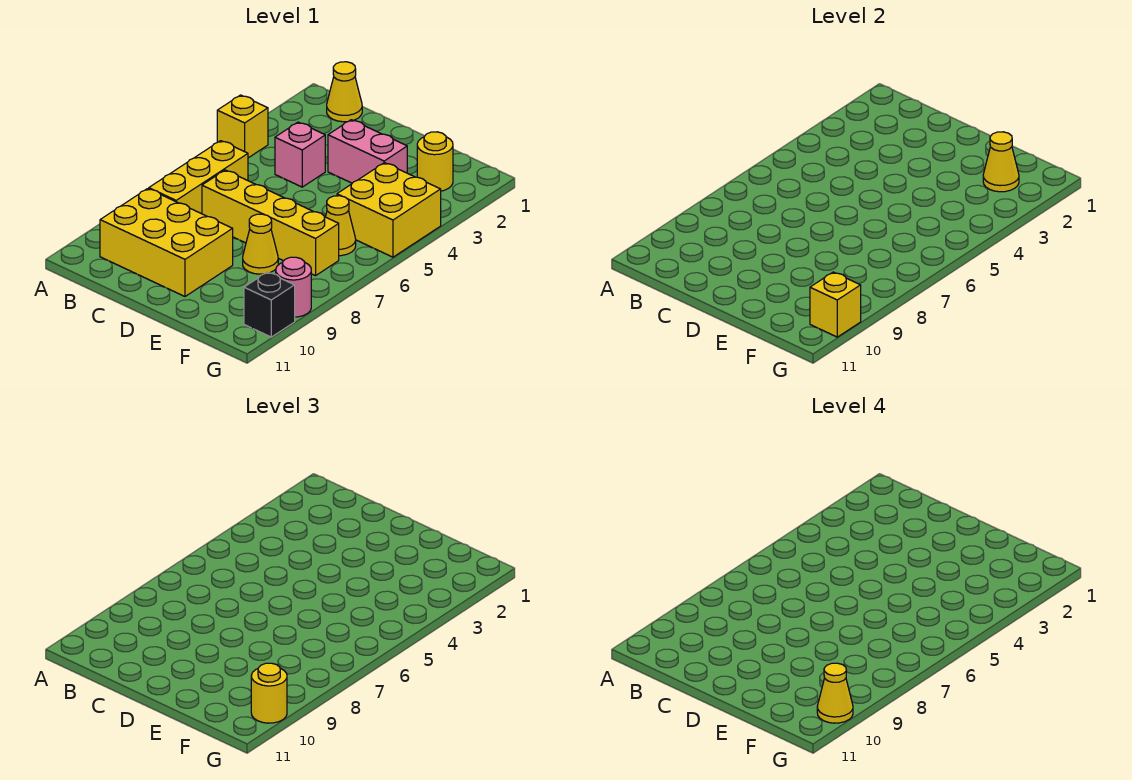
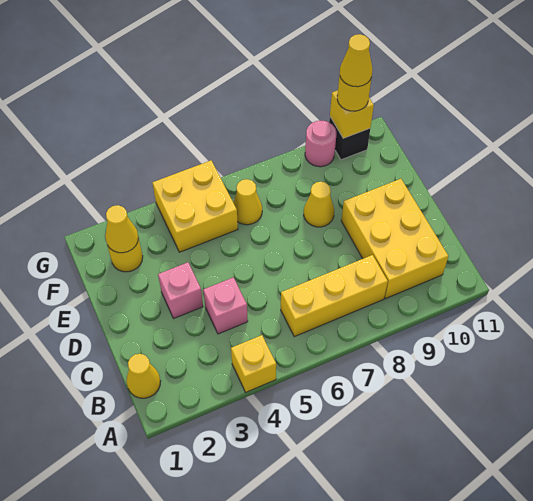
yellow brick C7:F7 level 1 -> none
pink brick D3:E3 level 1 -> pink brick D3 level 1

